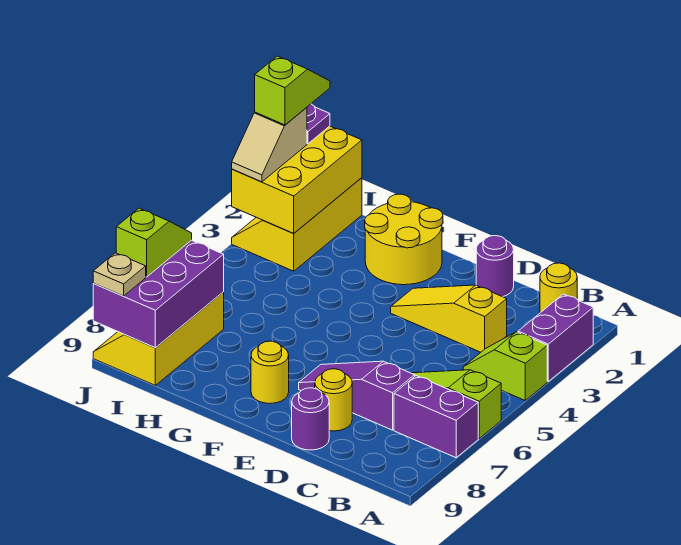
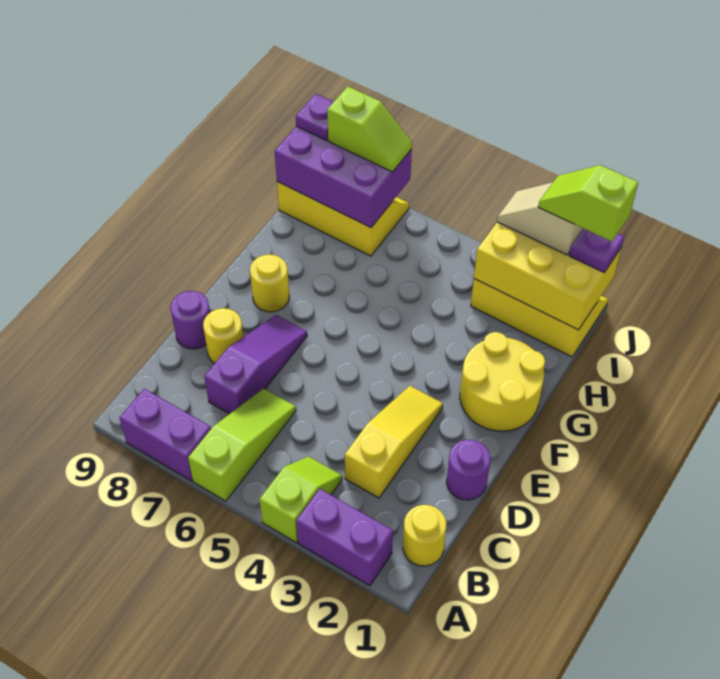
purple brick A7:B7 level 1 -> purple brick A7:A8 level 1
lime slope J1:J2 level 4 top 2 -> lime slope J1:J2 level 4 top 1
tan plate J9 level 3 -> purple plate J9 level 3

